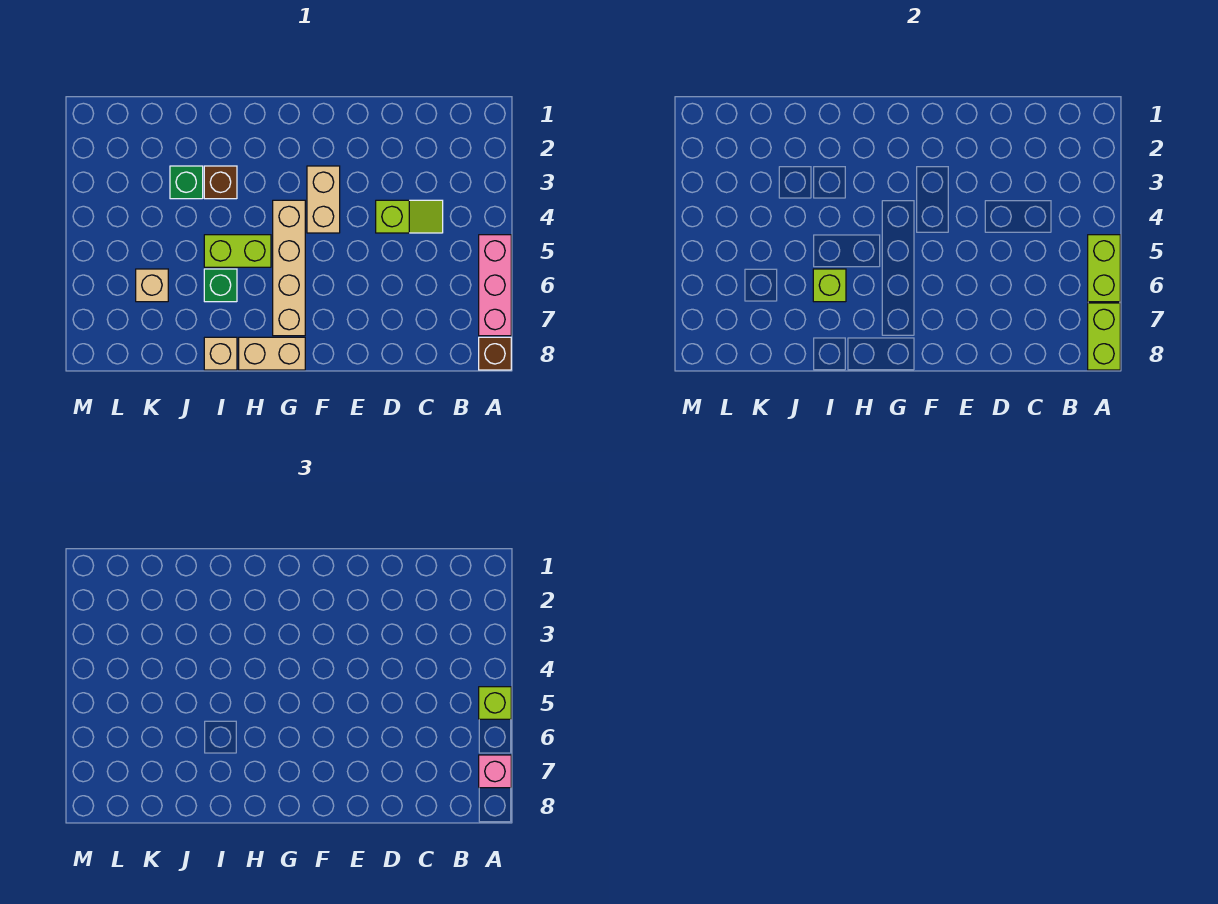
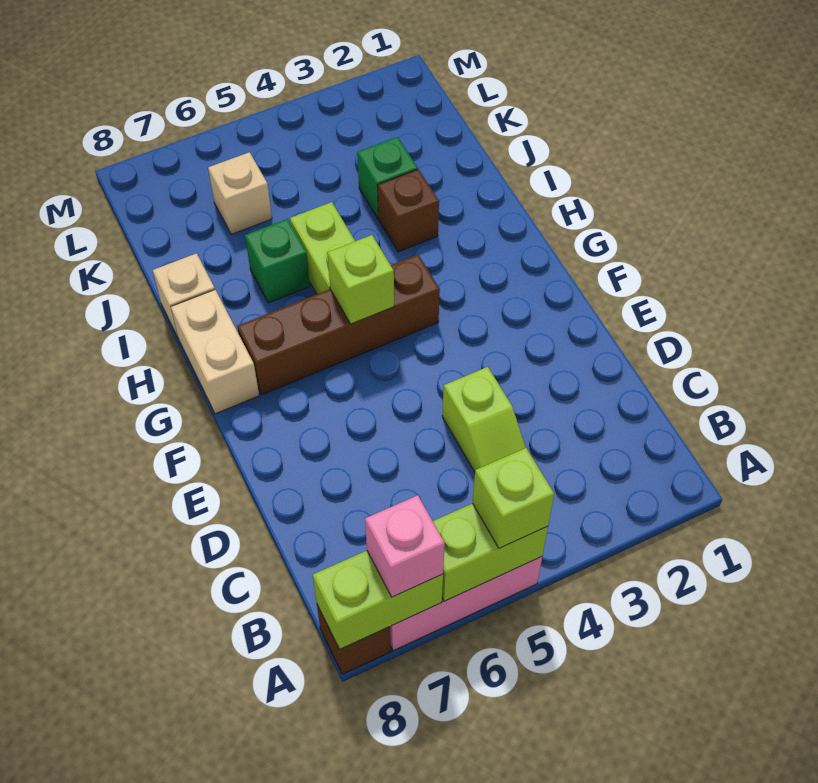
tan brick F3:F4 level 1 -> none
tan brick G4:G7 level 1 -> brown brick G4:G7 level 1
lime brick I6 level 2 -> lime brick G5 level 2

